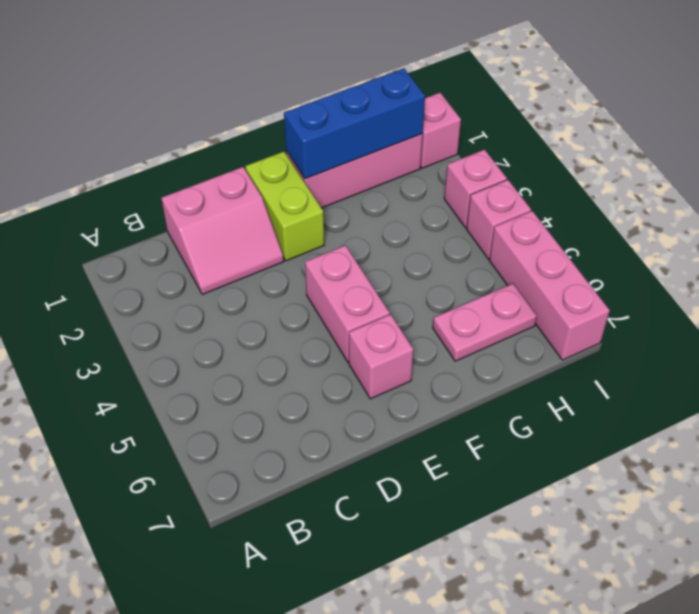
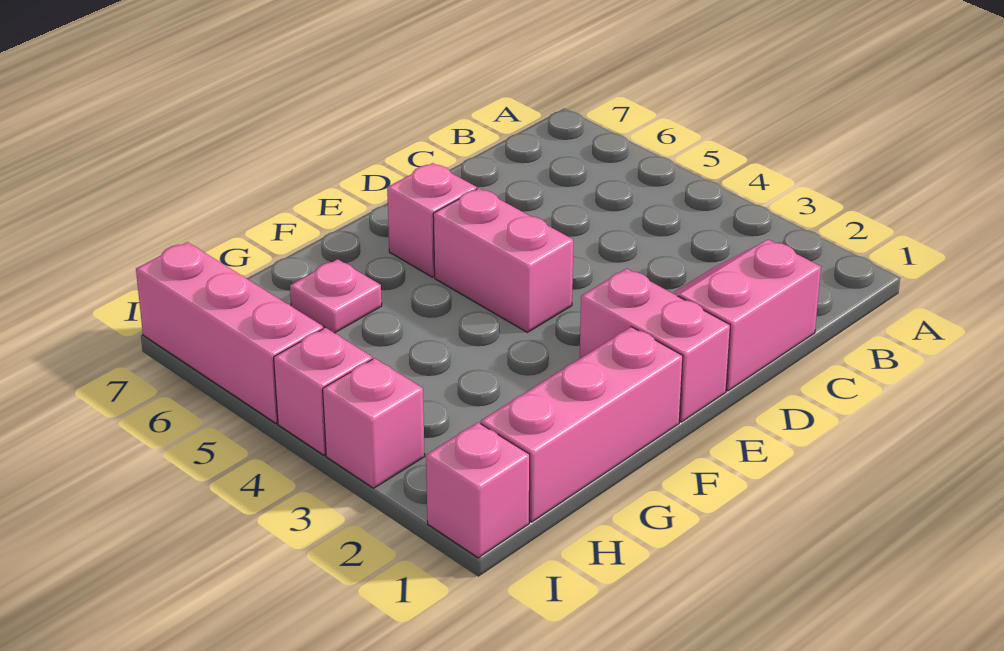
lime brick E1:E2 level 1 -> pink brick E1:E2 level 1
blue brick F1:H1 level 2 -> none
pink plate G6:H6 level 1 -> pink plate G6 level 1

